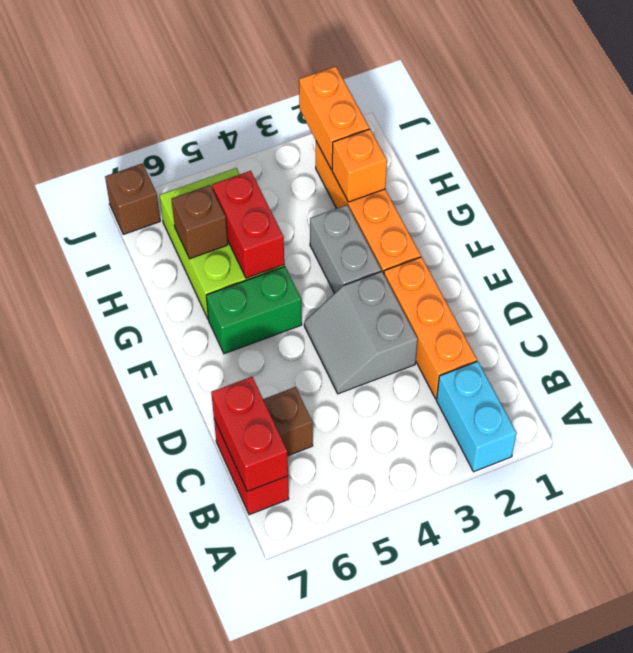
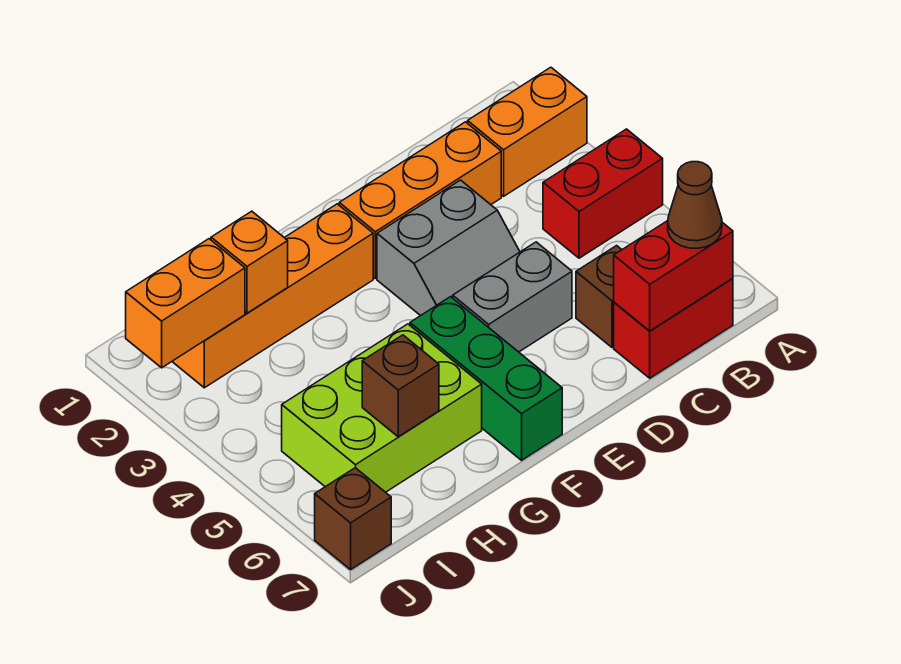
cyan brick A2:B2 level 1 -> orange brick A2:B2 level 1
none -> brown cone B7 level 3
grey brick F3:G3 level 1 -> grey brick D5:E5 level 1
green brick F5:F6 level 1 -> green brick F5:F7 level 1
red brick G5:H5 level 2 -> red brick A4:B4 level 1

